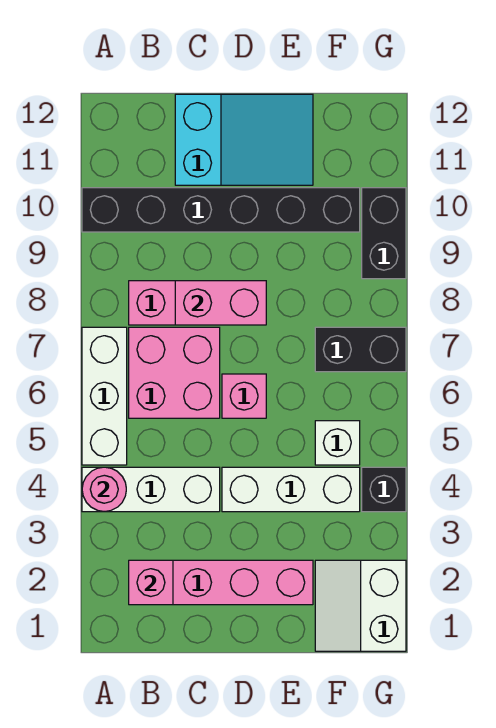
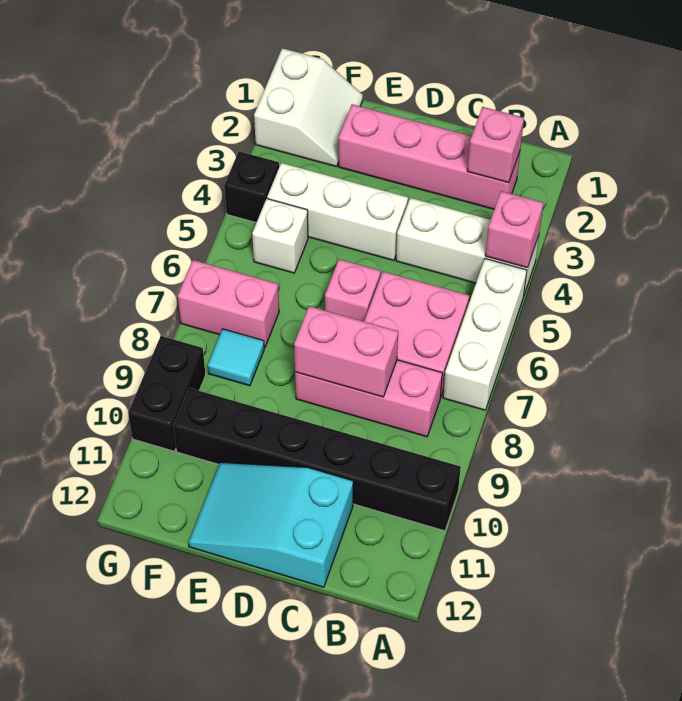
pink round brick A4 level 2 -> pink brick A4 level 2
black brick F7:G7 level 1 -> pink brick F7:G7 level 1
none -> cyan tile F8 level 1

